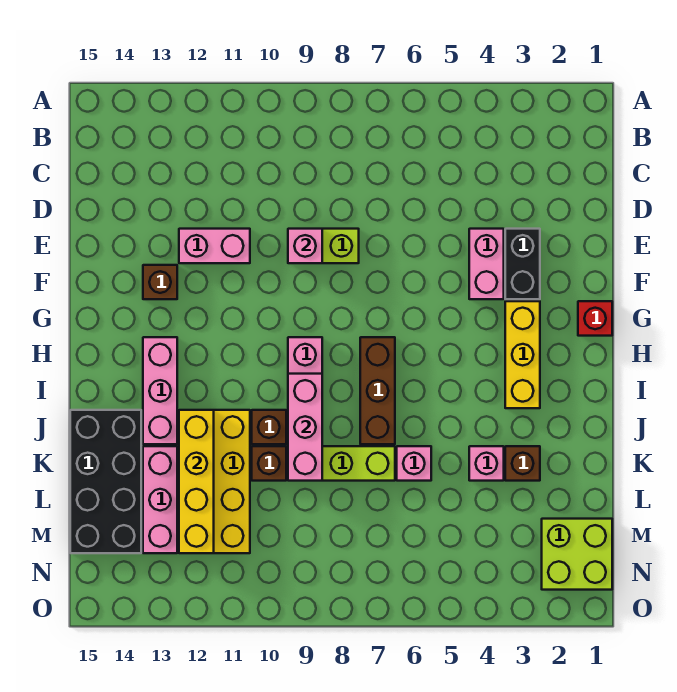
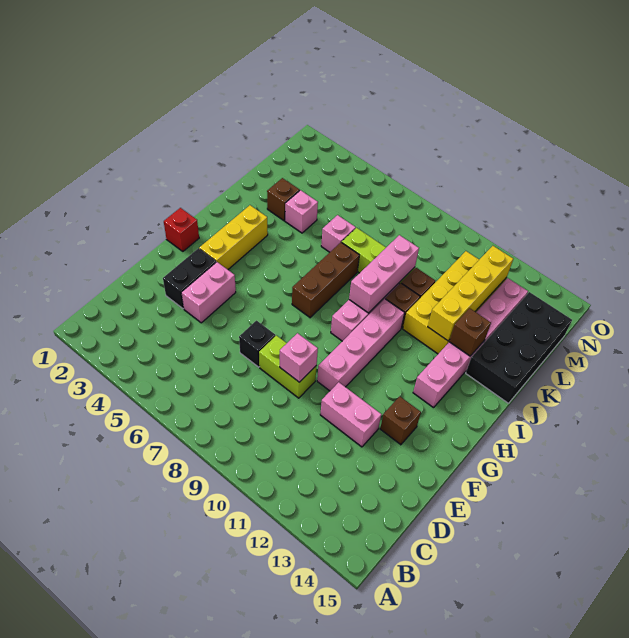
none -> black brick E7 level 1
none -> pink brick F10:I10 level 1
none -> brown brick J13 level 2
lime brick M1:N2 level 1 -> none

